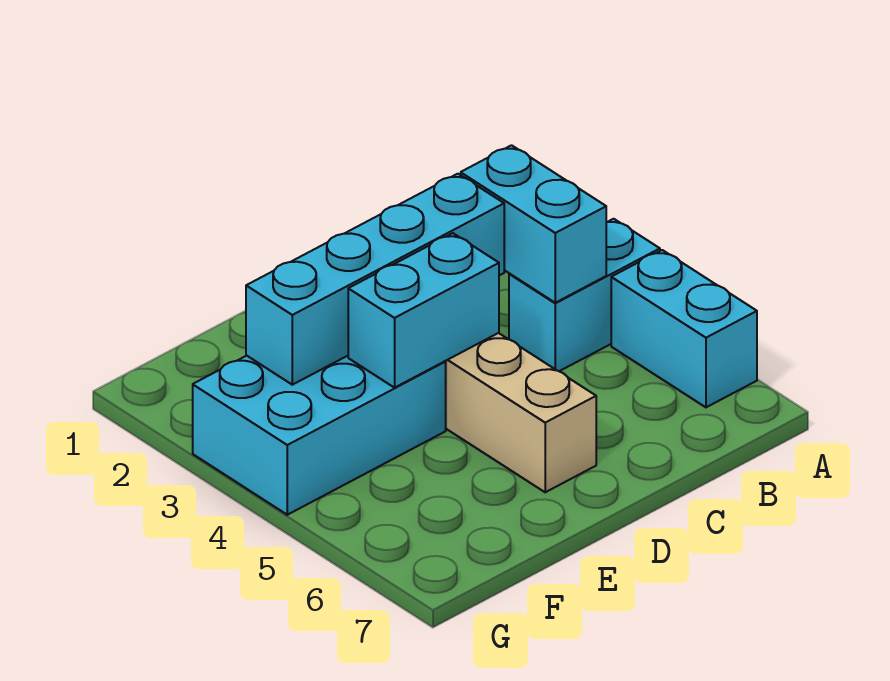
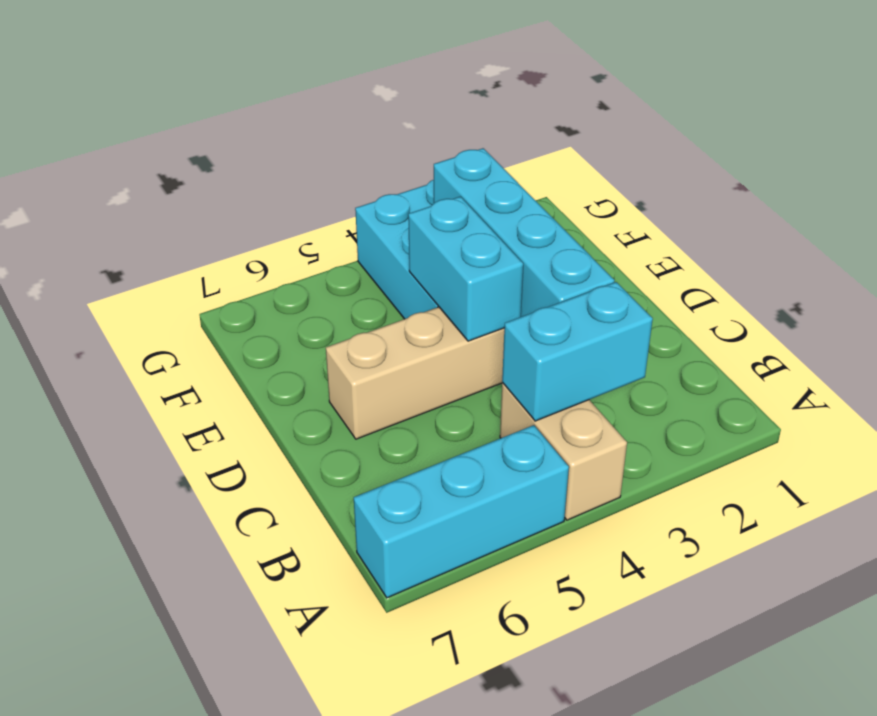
cyan brick A4:B4 level 1 -> tan brick A4:B4 level 1
cyan brick A5:A6 level 1 -> cyan brick A5:A7 level 1

